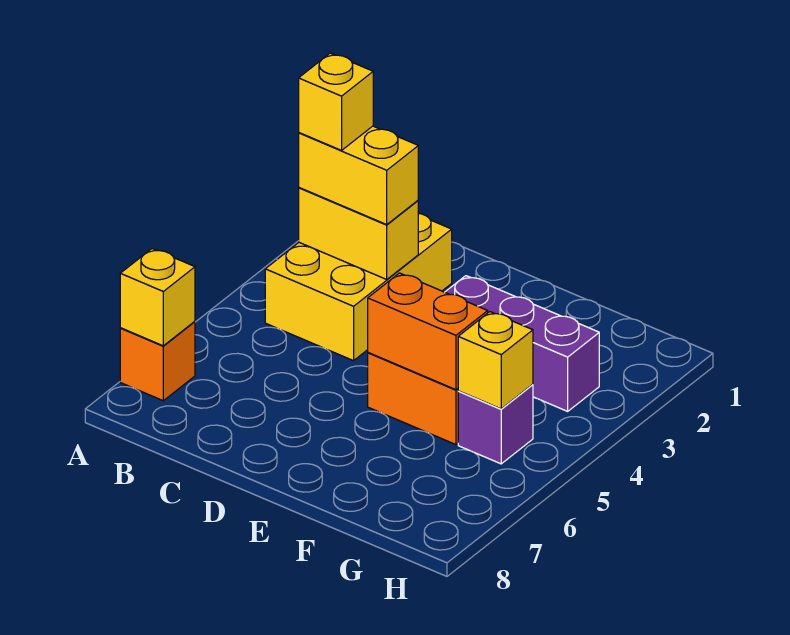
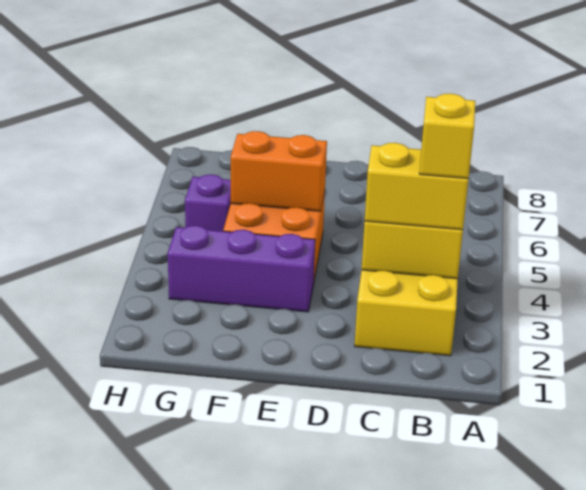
orange brick A7 level 1 -> none
yellow brick A7 level 2 -> none
yellow brick G5 level 2 -> none

